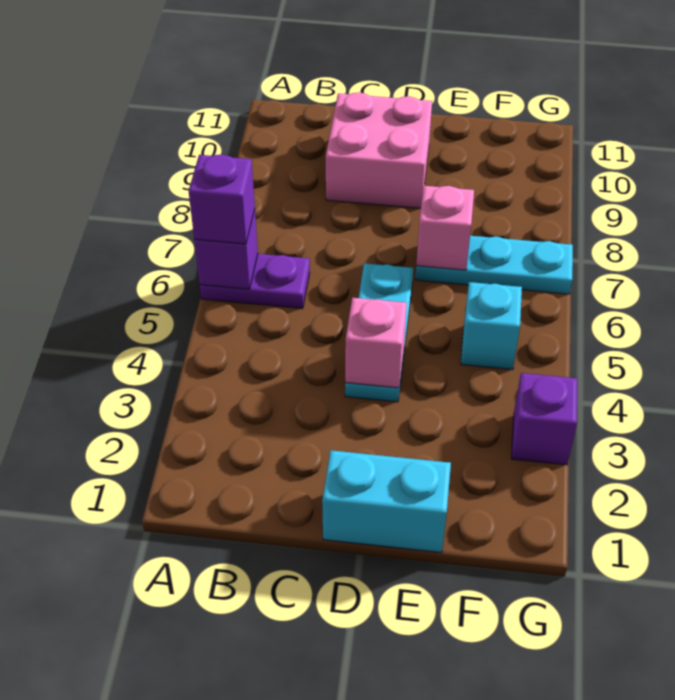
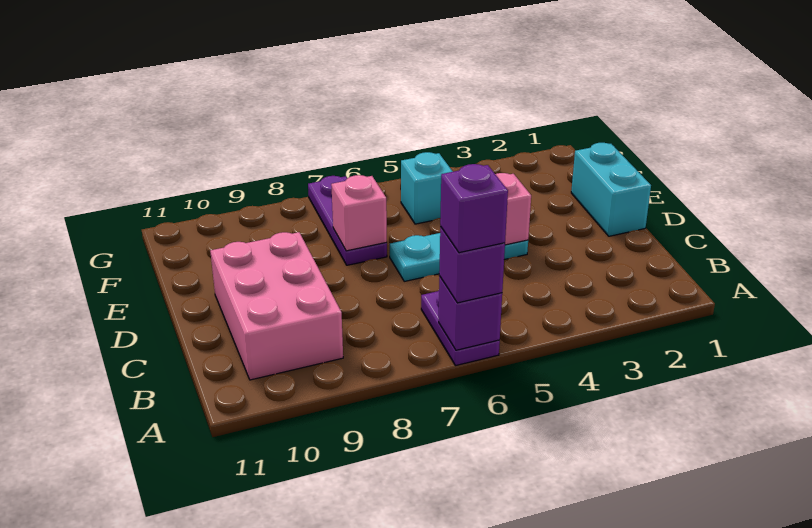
pink brick C9:D10 level 1 -> pink brick B9:D10 level 1
cyan plate E7:G7 level 1 -> purple plate E7:G7 level 1
purple brick G3 level 1 -> purple brick A6 level 4

